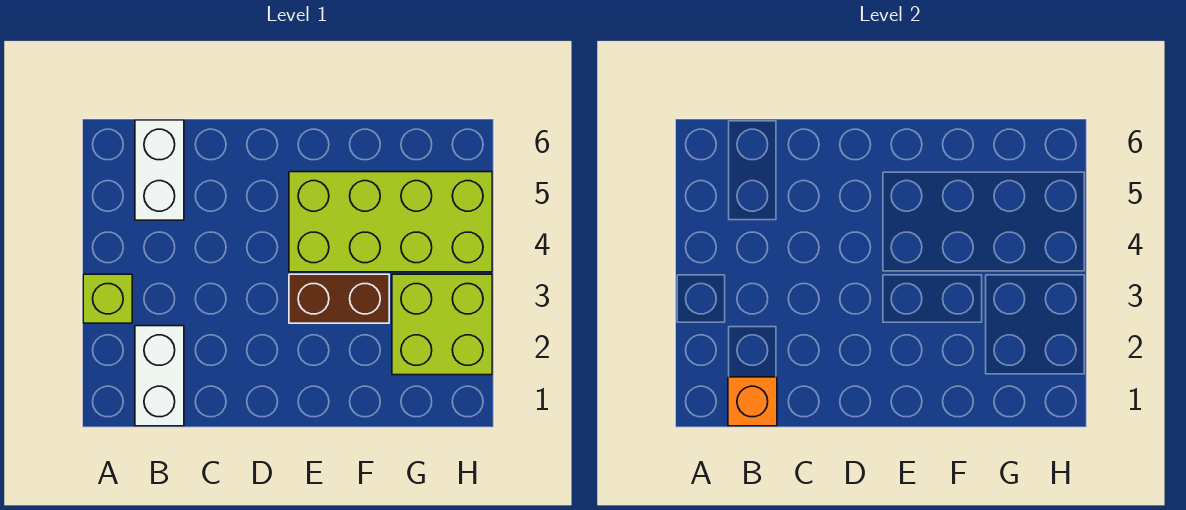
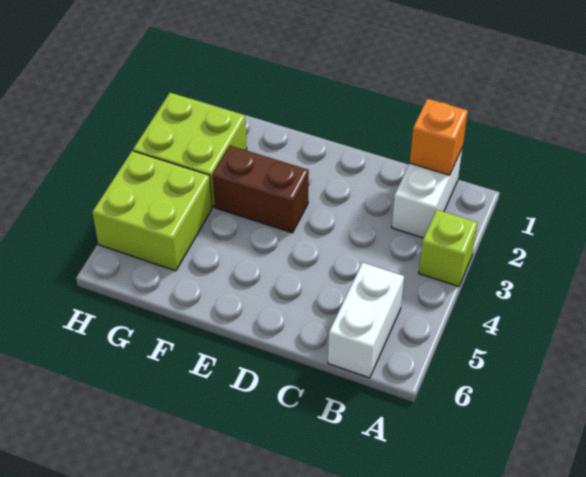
lime brick E4:H5 level 1 -> lime brick G4:H5 level 1

